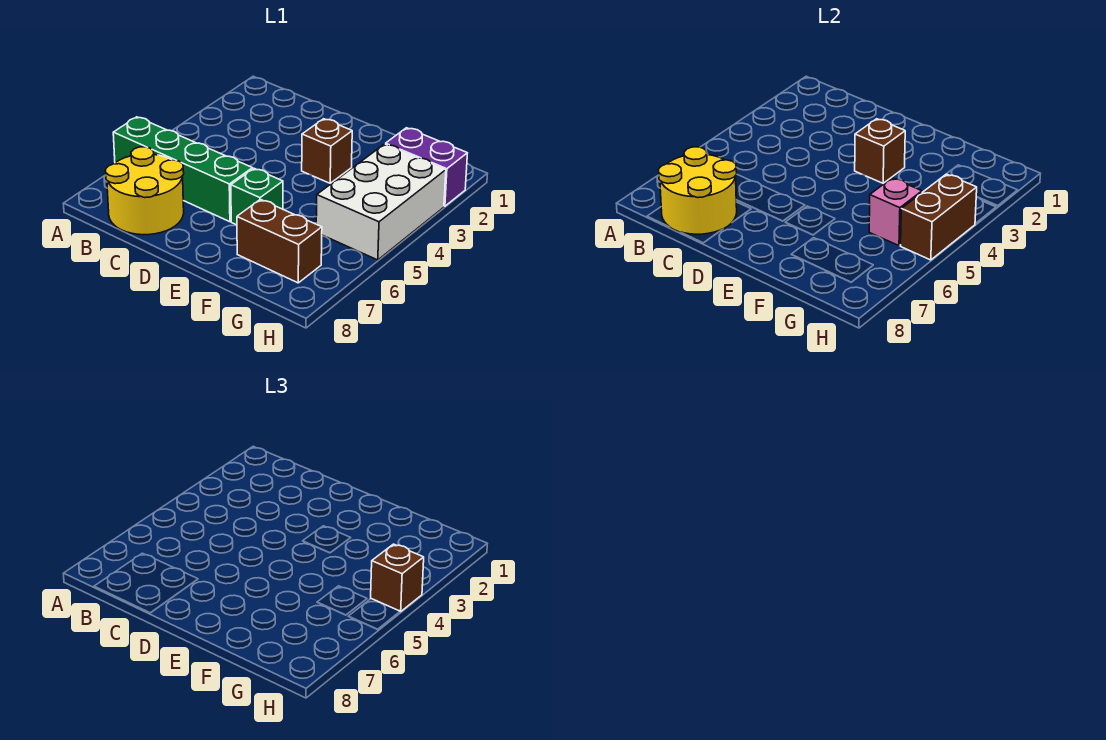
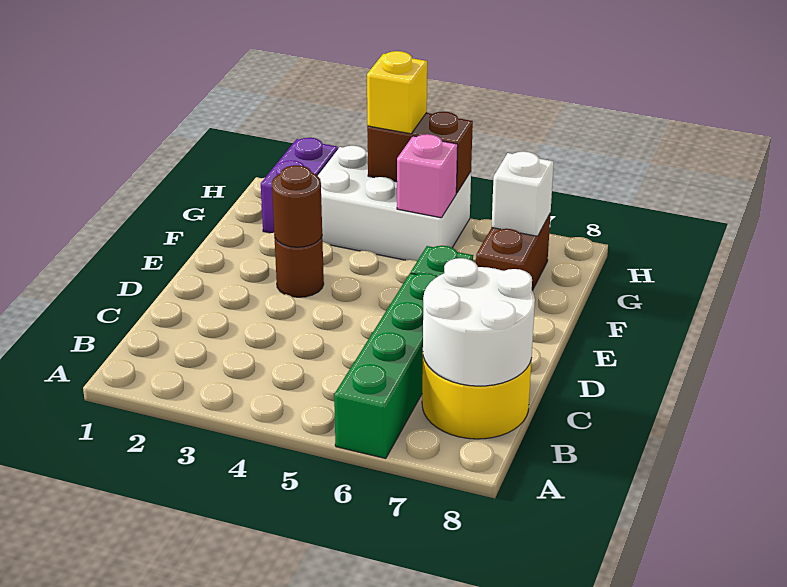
yellow round brick B7:C8 level 2 -> white round brick B7:C8 level 2
brown brick E3 level 1 -> brown round brick E3 level 1
brown brick E3 level 2 -> brown round brick E3 level 2
none -> white brick G7 level 2
brown brick H4 level 3 -> yellow brick H4 level 3

